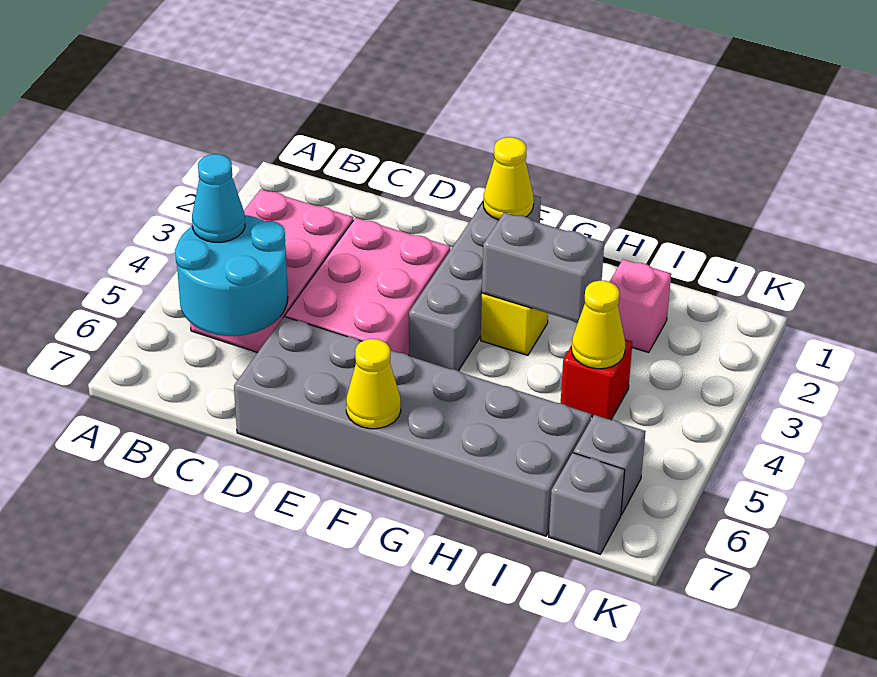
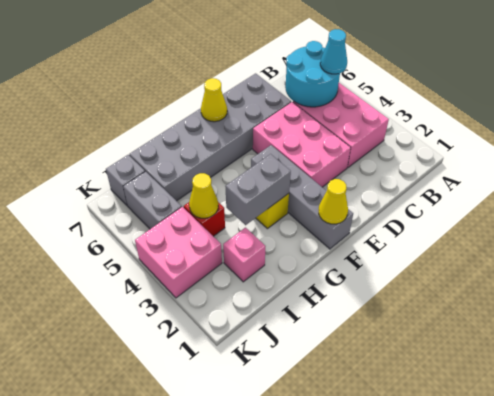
none -> pink brick J3:K4 level 1
grey brick J6 level 1 -> grey brick J5:J6 level 1

